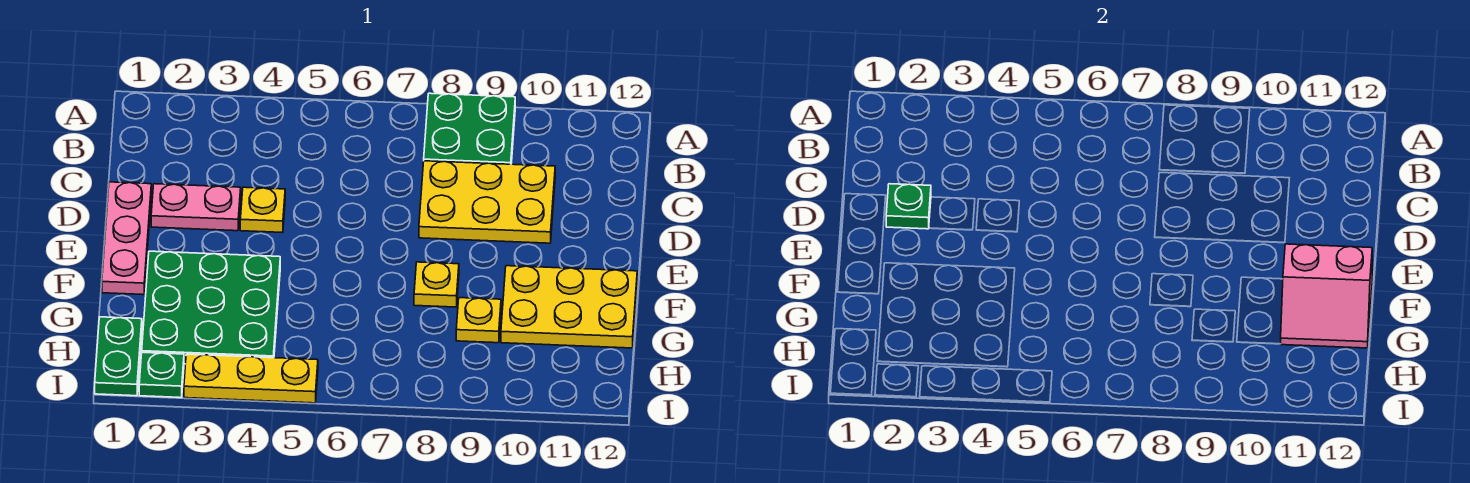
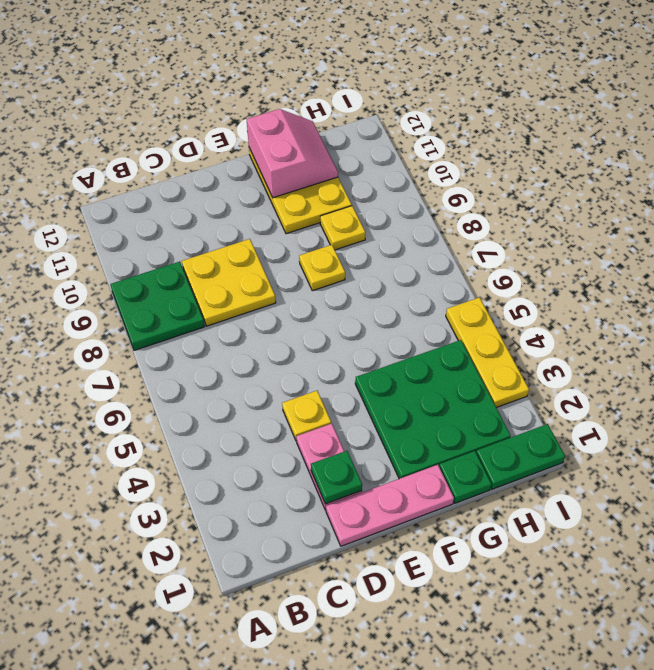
yellow plate C8:D10 level 1 -> yellow plate C8:D9 level 1
green plate I2 level 1 -> green plate G1 level 1

